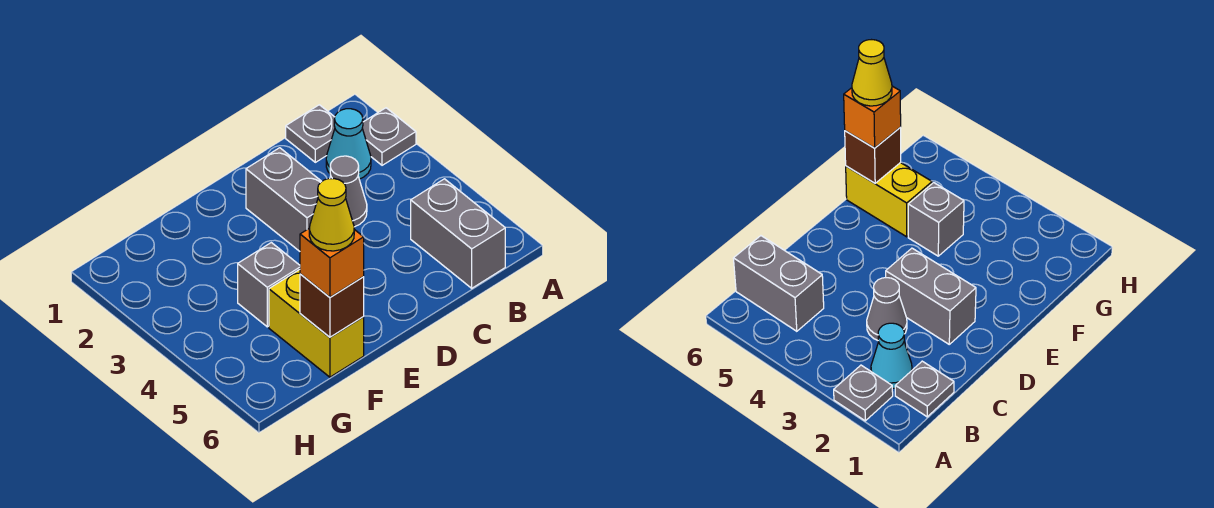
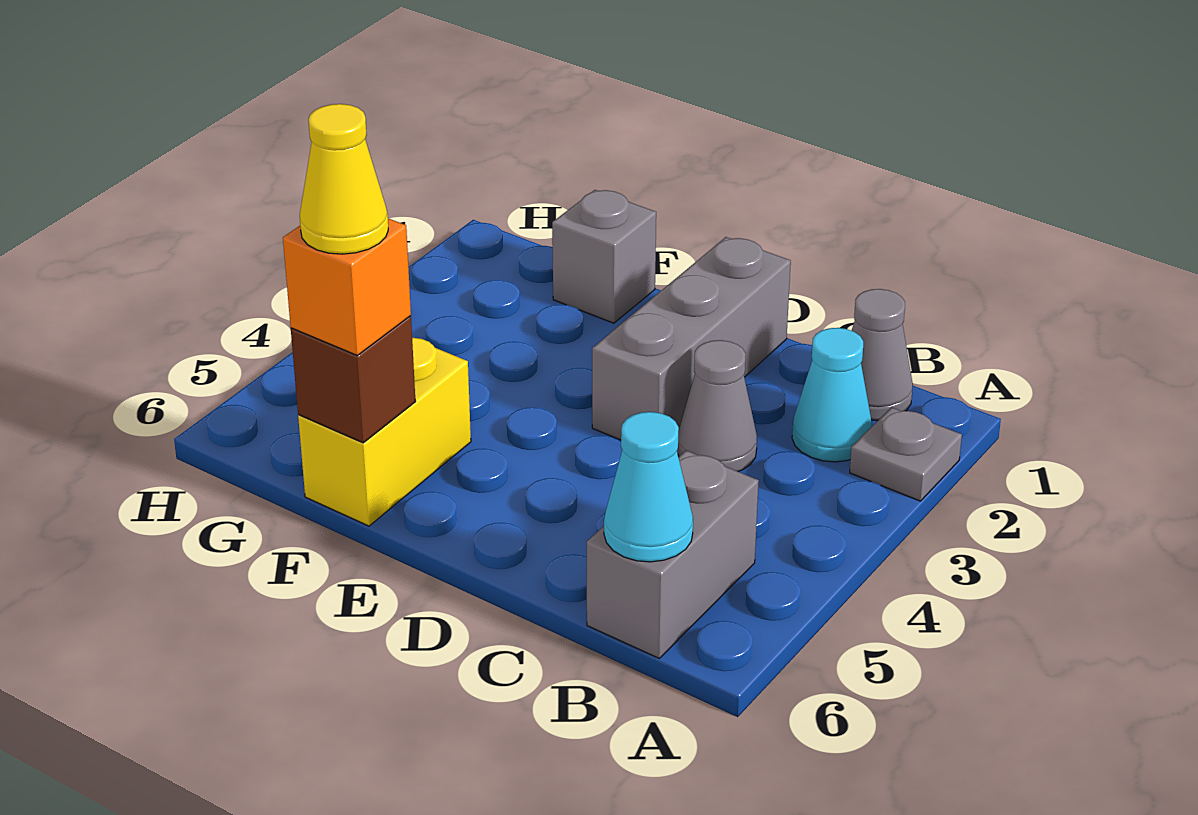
grey plate B1 level 1 -> grey cone B1 level 1
none -> cyan cone B6 level 2
grey brick D2:D3 level 1 -> grey brick D1:D3 level 1
grey brick F4 level 1 -> grey brick F1 level 1

